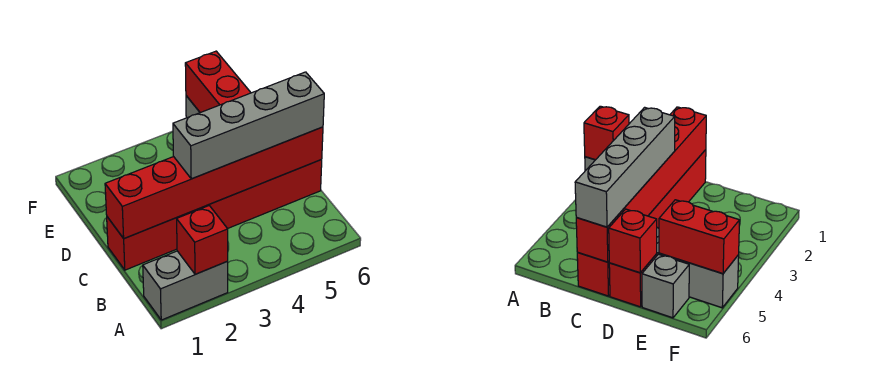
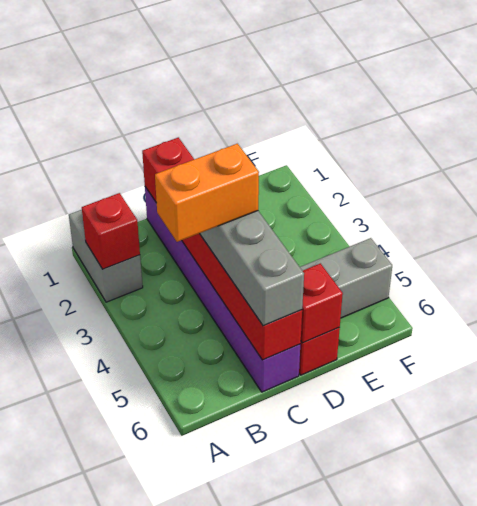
none -> orange brick B4:C4 level 4
red brick C1:C6 level 1 -> purple brick C1:C6 level 1
red brick E5:F5 level 2 -> none
grey brick E6 level 1 -> none

